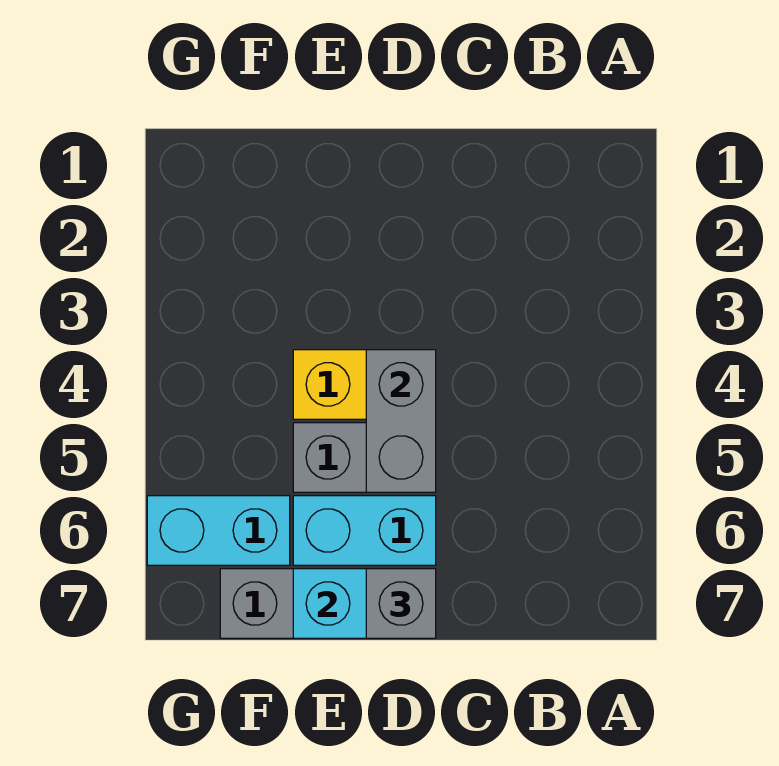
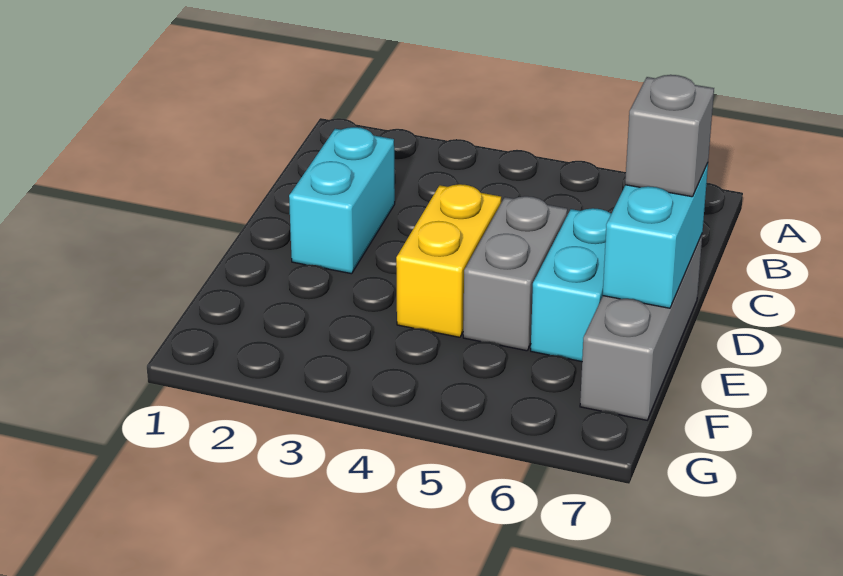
grey brick D4:D5 level 2 -> none
cyan brick F6:G6 level 1 -> cyan brick C2:D2 level 1

